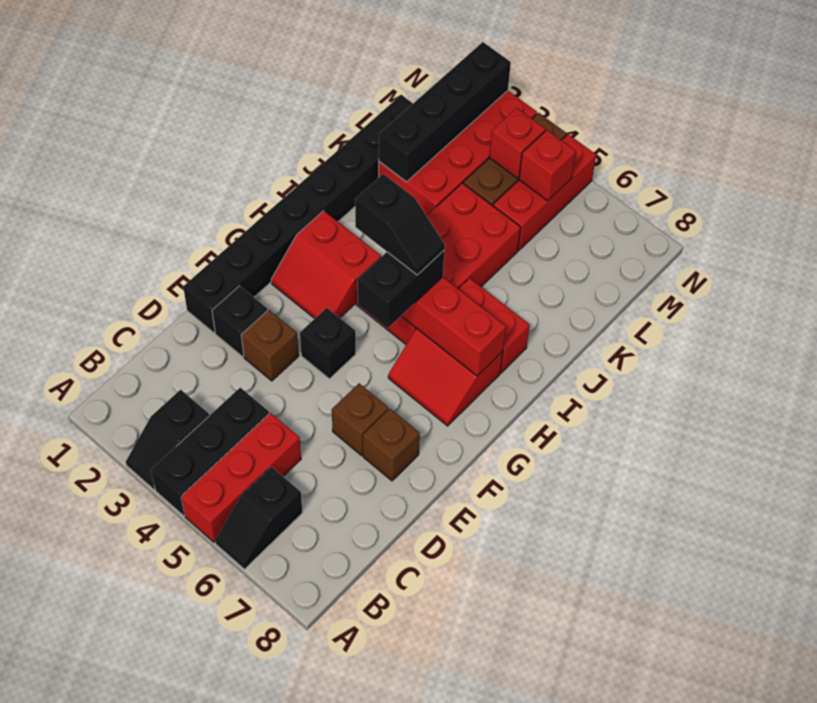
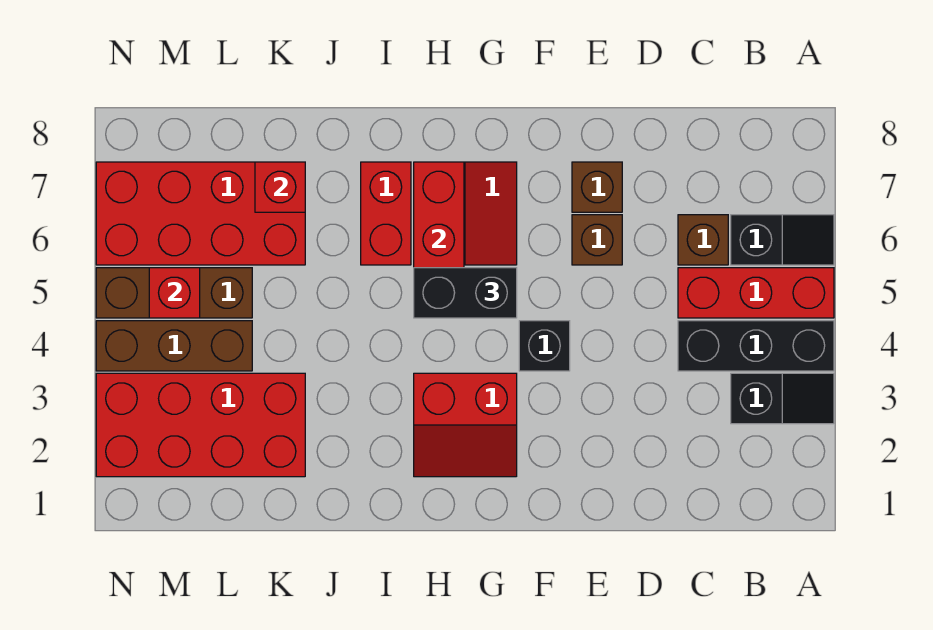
black brick E1:L1 level 1 -> none
black brick E2 level 1 -> none
brown brick E3 level 1 -> brown brick C6 level 1
red slope G2:H3 level 1 top H -> red slope G2:H3 level 1 top 3
red brick H4:K5 level 1 -> red brick K6:N7 level 1
black slope H4:H5 level 4 top 4 -> none
black brick K2:N2 level 2 -> none
red brick L5:N5 level 1 -> brown brick L5:N5 level 1
red brick M4 level 2 -> red brick K7 level 2

